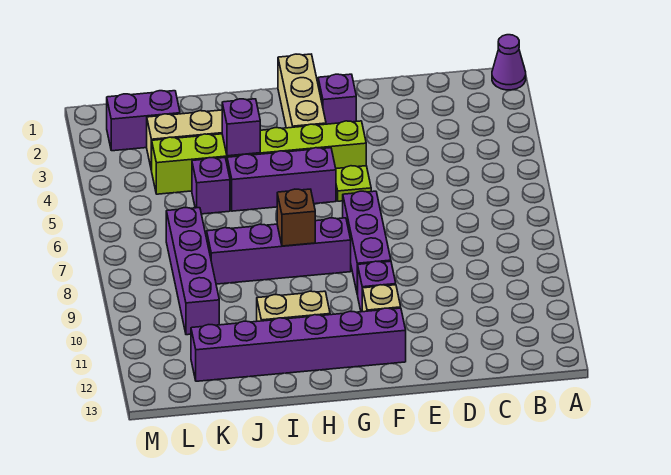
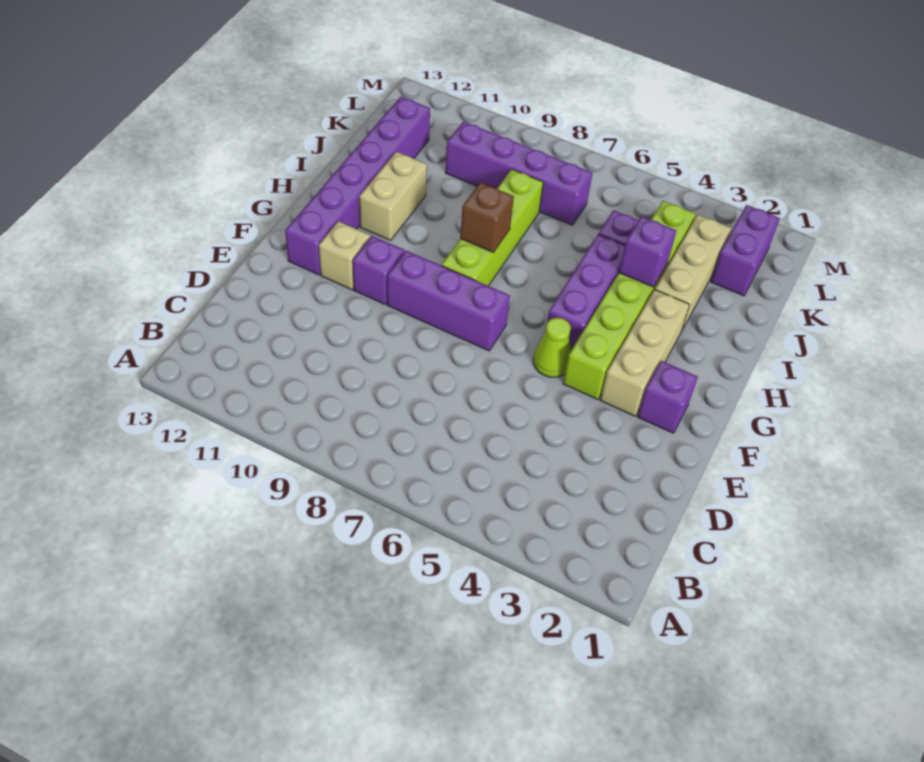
purple cone A1 level 1 -> none
lime plate F5 level 1 -> lime cone F5 level 1
tan brick G1:G3 level 1 -> tan brick F3:H3 level 1
purple brick G8:J8 level 1 -> lime brick G8:J8 level 1

